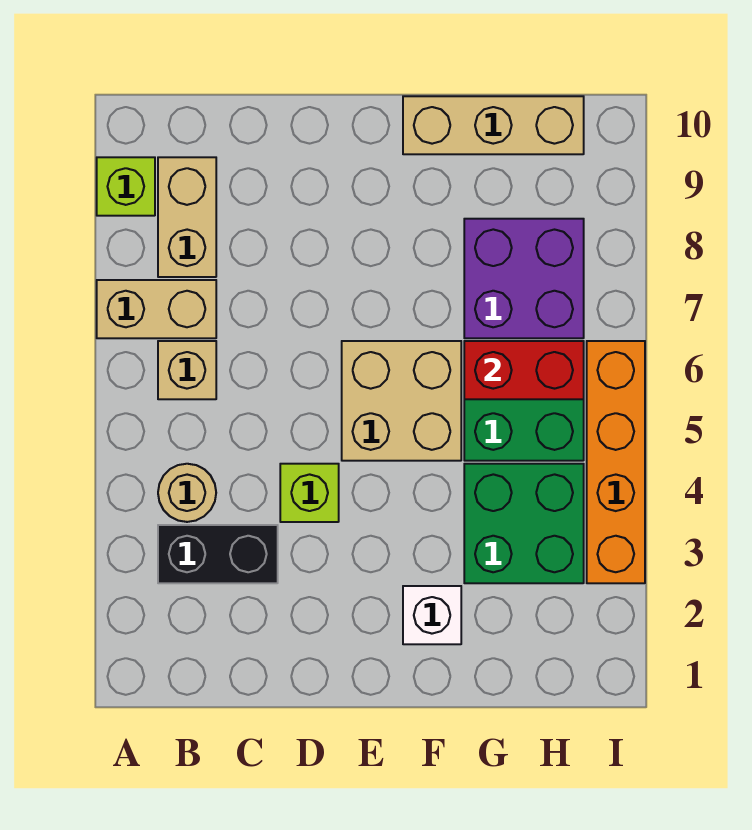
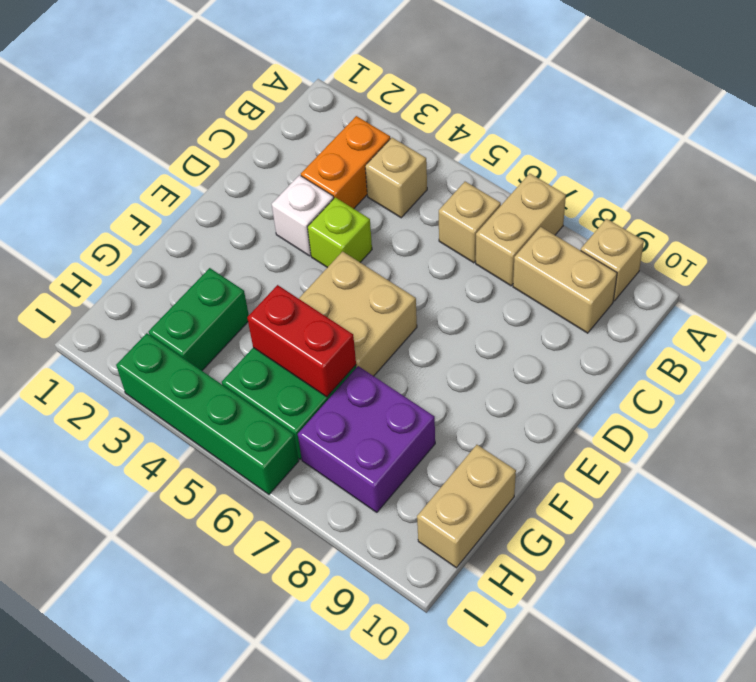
lime brick A9 level 1 -> tan brick A9 level 1
black brick B3:C3 level 1 -> orange brick B3:C3 level 1
tan round brick B4 level 1 -> tan brick B4 level 1
white brick F2 level 1 -> white brick D3 level 1
tan brick F10:H10 level 1 -> tan brick G10:H10 level 1
green brick G3:H4 level 1 -> green brick G3:H3 level 1
red brick G6:H6 level 2 -> red brick G5:G6 level 2
orange brick I3:I6 level 1 -> green brick I3:I6 level 1

